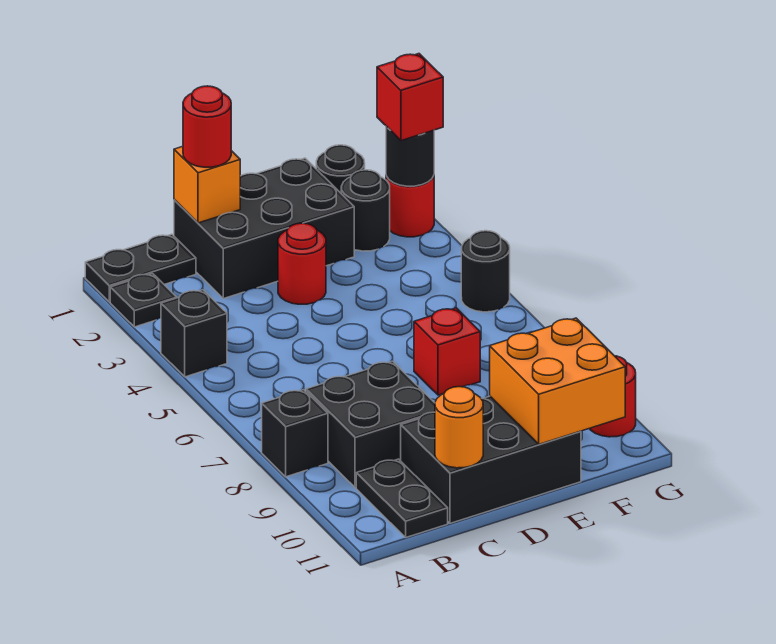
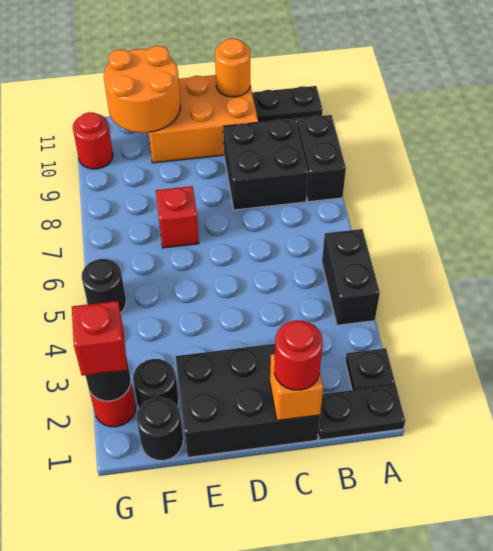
black brick A4 level 1 -> black brick A4:A5 level 1
black brick A8 level 1 -> black brick A8:A9 level 1
black plate B10:B11 level 1 -> black plate A11:B11 level 1
black brick C10:E11 level 1 -> orange brick C10:E11 level 1
red round brick D3 level 1 -> none
orange brick E10:F11 level 2 -> orange round brick E10:F11 level 2

